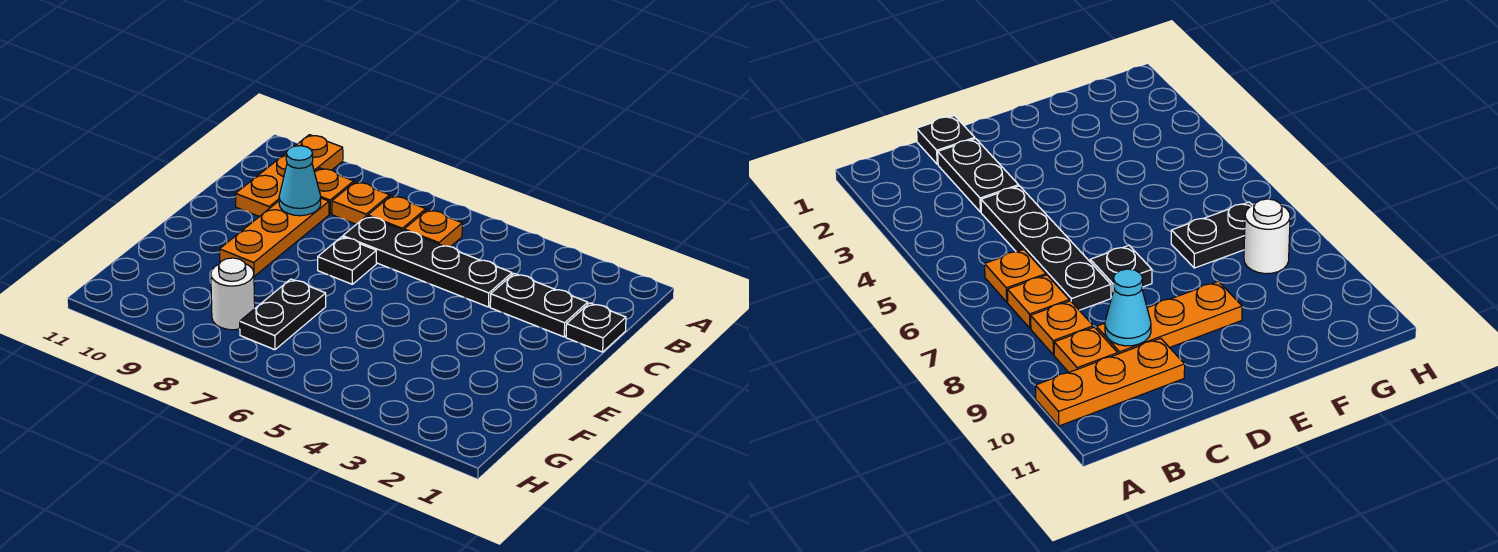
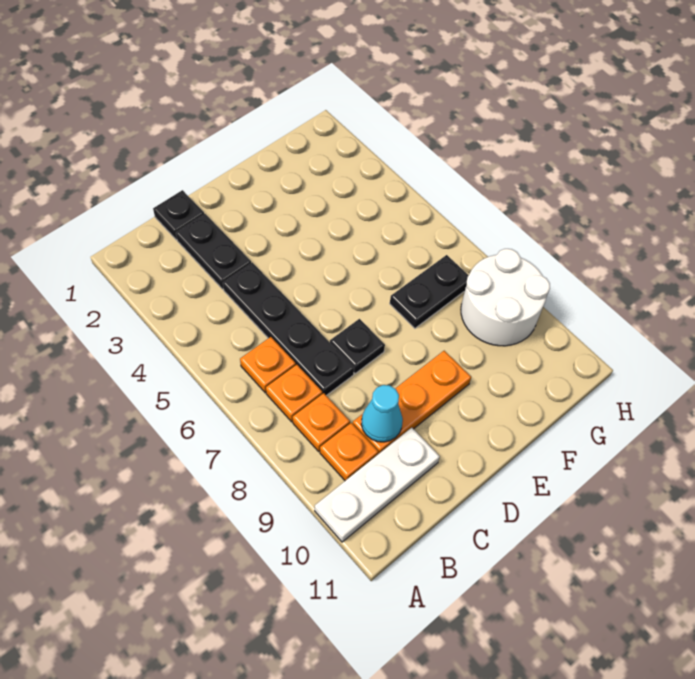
orange plate A10:C10 level 1 -> white plate A10:C10 level 1
white round brick G8 level 1 -> white round brick G8:H9 level 1

